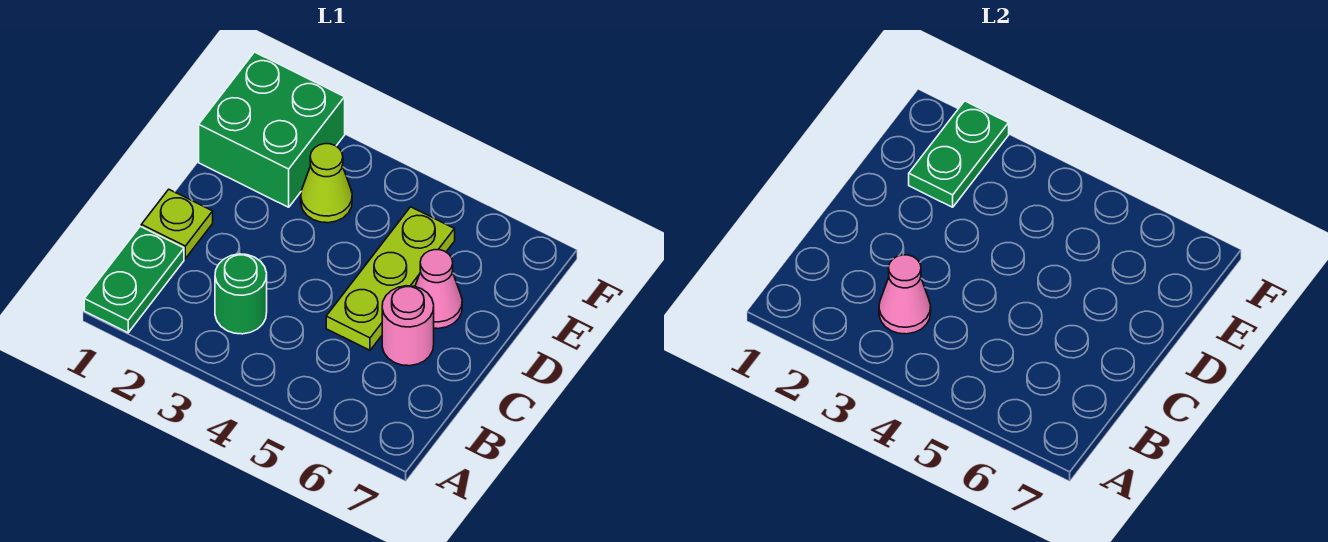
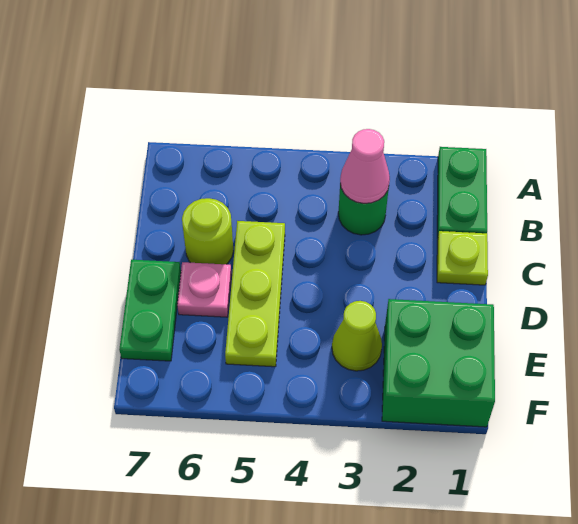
pink round brick C6 level 1 -> lime round brick C6 level 1
pink cone D6 level 1 -> pink plate D6 level 1
green plate E2:F2 level 2 -> green plate D7:E7 level 1

